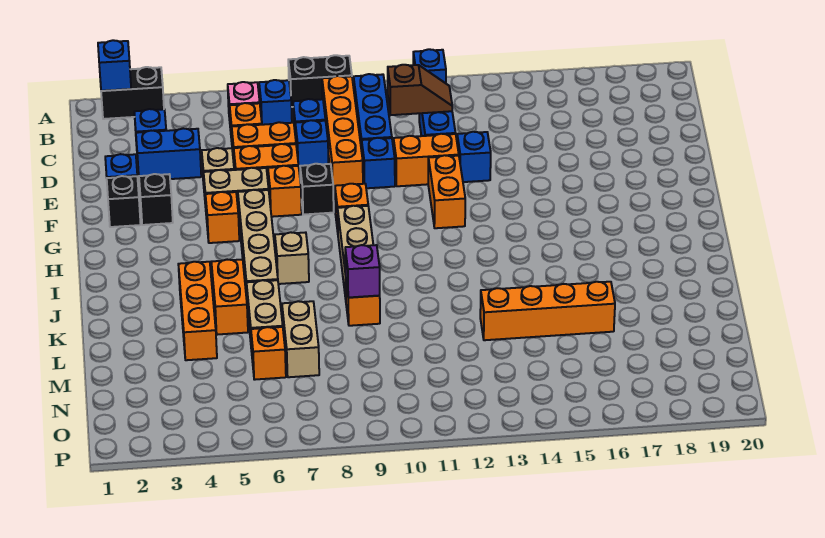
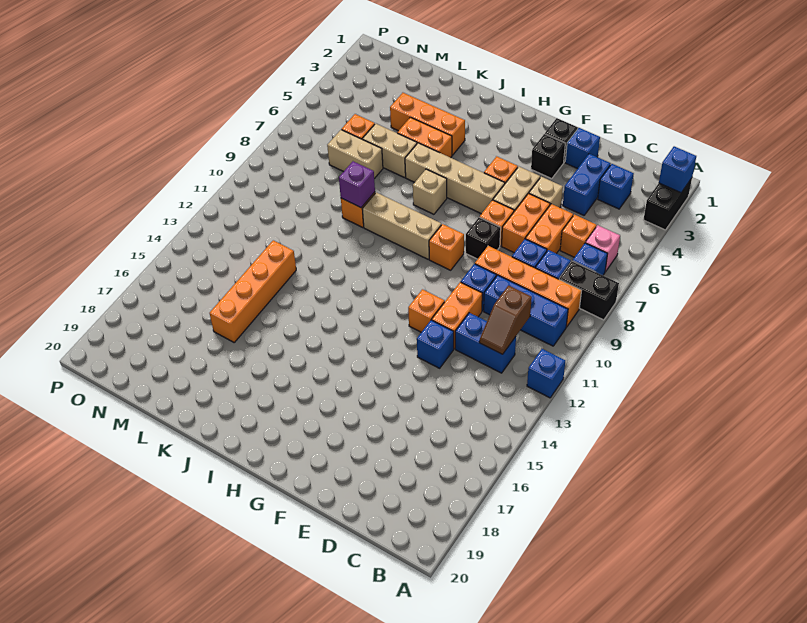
black brick A8:A9 level 1 -> black brick A8:B8 level 1
orange brick F12:G12 level 1 -> orange brick F12 level 1

